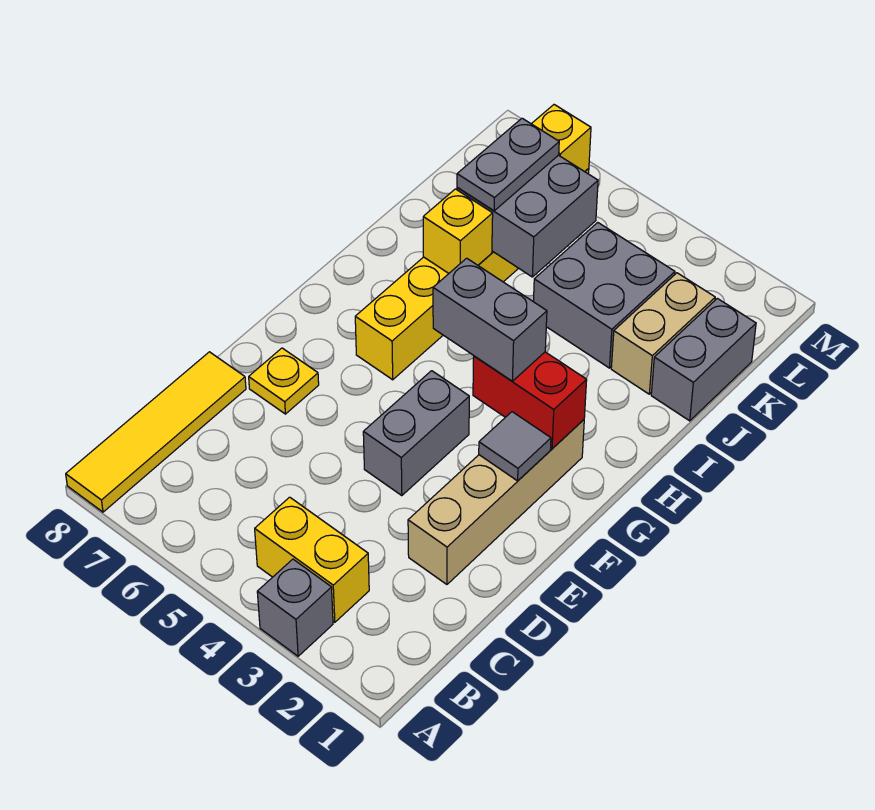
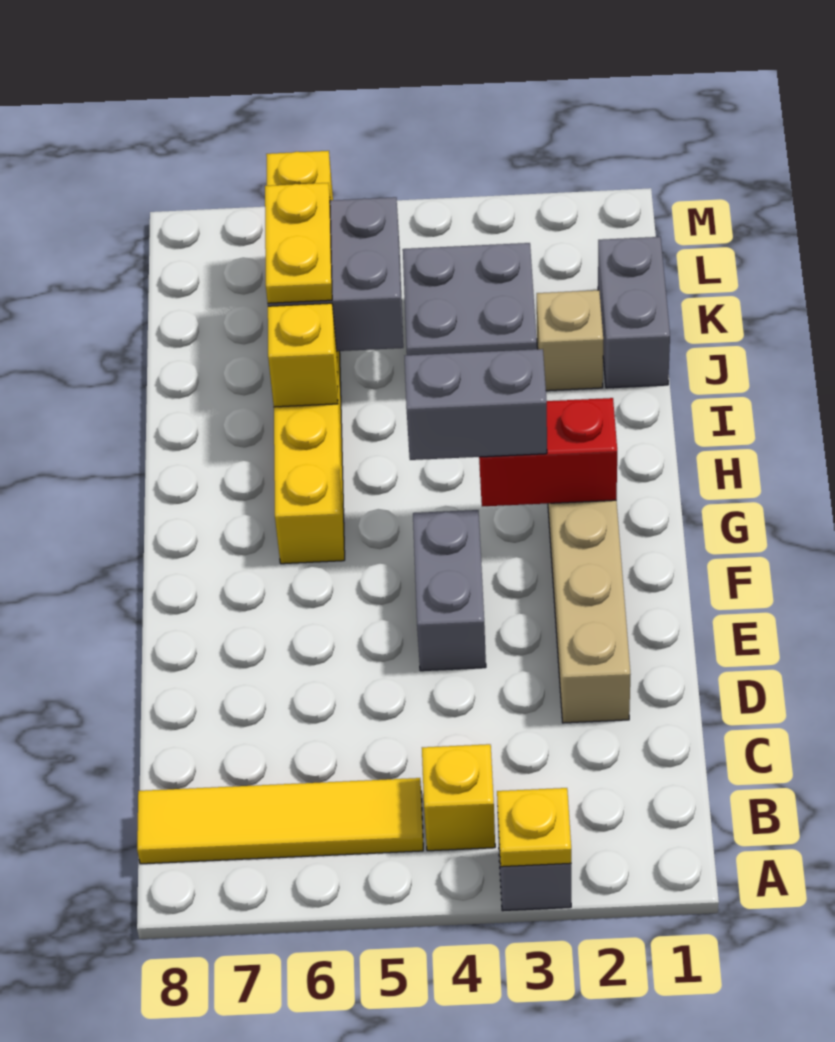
yellow tile A8:D8 level 1 -> yellow tile B5:B8 level 1
yellow brick B3:B4 level 1 -> yellow brick B4 level 1
yellow plate E7 level 1 -> yellow plate A3 level 2
grey tile F2 level 2 -> none
tan brick J2:K2 level 1 -> tan brick J2 level 1
grey plate J6:K6 level 3 -> yellow plate J6:K6 level 3

